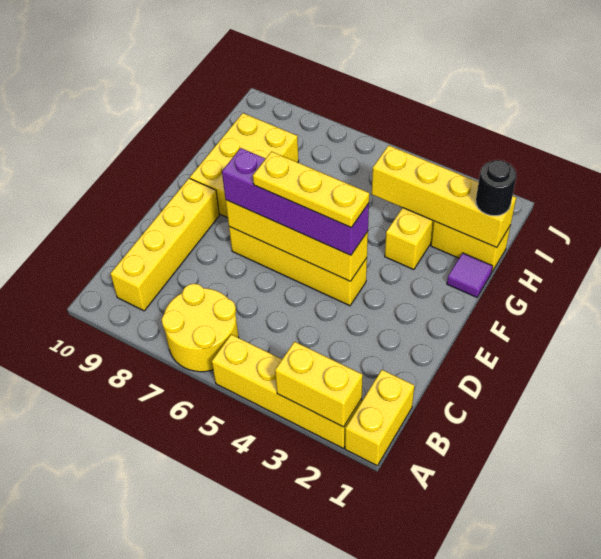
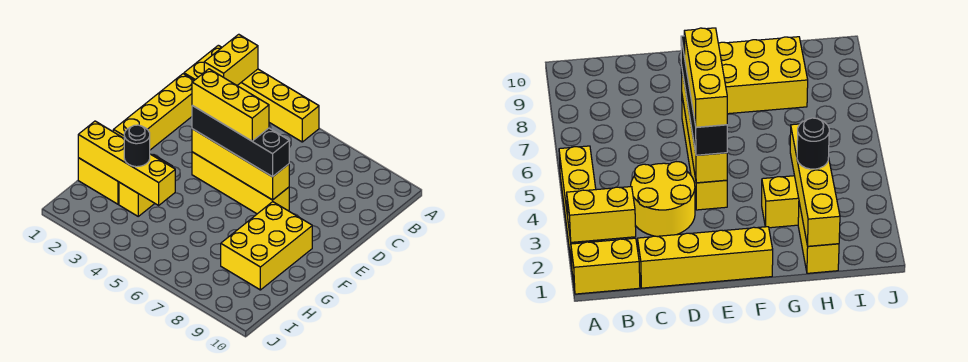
yellow brick A2:A3 level 2 -> yellow brick A2:B2 level 2
yellow round brick A6:B7 level 1 -> yellow round brick C3:D4 level 1
yellow brick B9:E9 level 1 -> yellow brick C1:F1 level 1
purple brick E4:E7 level 3 -> black brick E4:E7 level 3
yellow plate E4:E6 level 4 -> yellow brick E4:E6 level 4
purple tile G1 level 1 -> none
black round brick H1 level 3 -> black round brick H3 level 3

